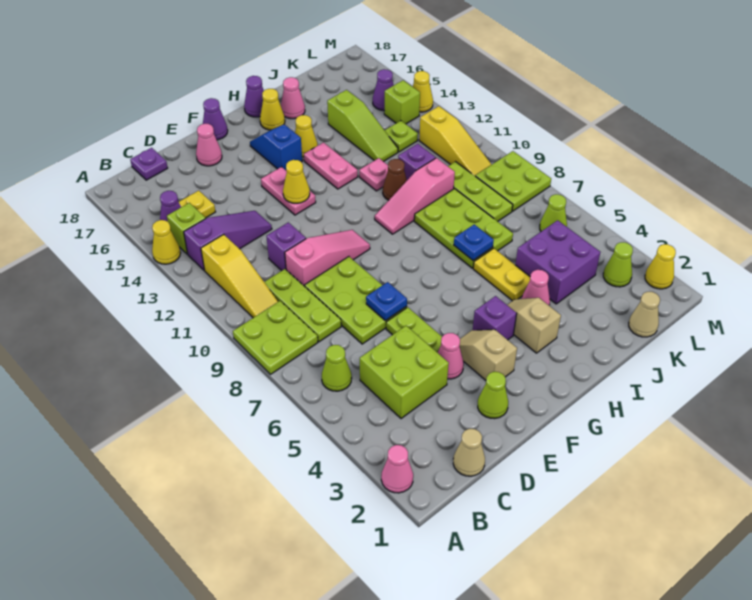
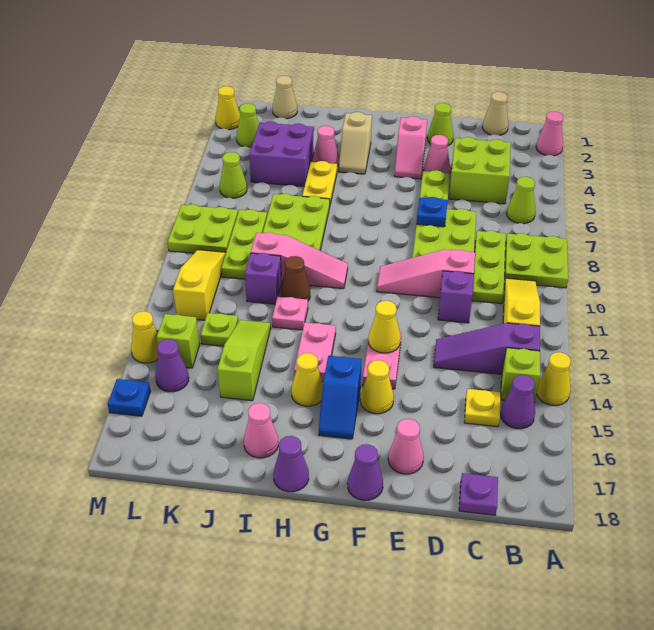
tan slope F3:F4 level 1 top 3 -> pink slope F3:F4 level 1 top 3
purple brick G4 level 1 -> none
yellow cone H17 level 1 -> yellow cone F15 level 1
blue plate I7 level 2 -> blue plate M16 level 1

